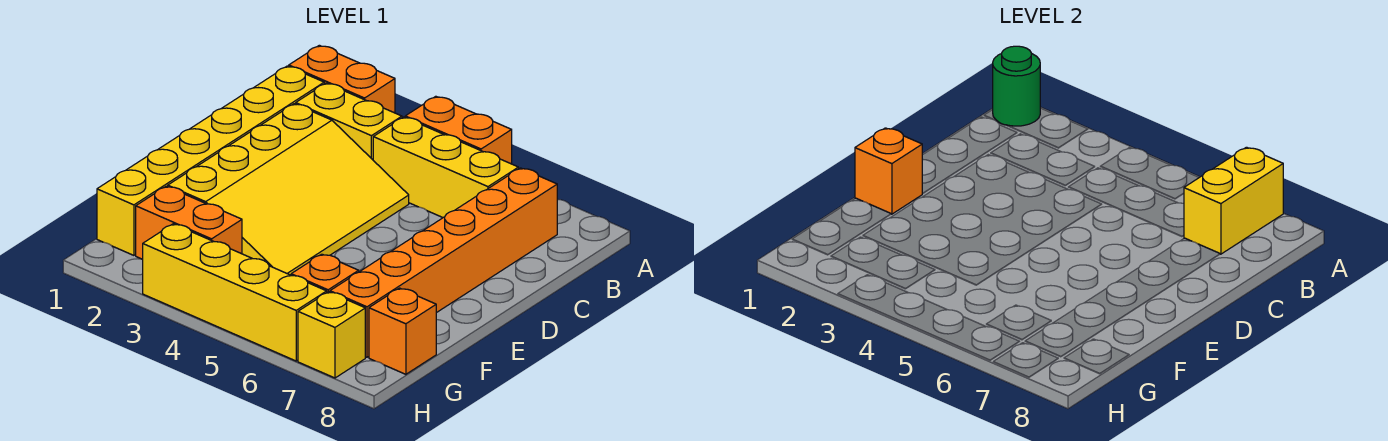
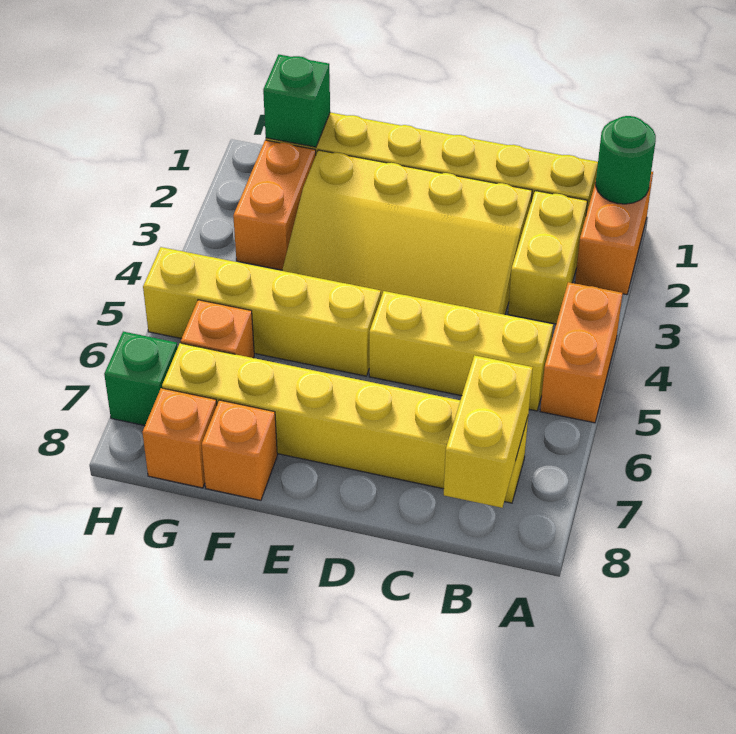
yellow brick A7:B7 level 2 -> yellow brick B7:B8 level 2
yellow brick B4:B6 level 1 -> yellow brick B5:D5 level 1
orange brick B7:G7 level 1 -> yellow brick B7:G7 level 1
orange brick E1 level 2 -> orange brick F8 level 1
none -> green brick G1 level 2
yellow brick H3:H6 level 1 -> yellow brick E5:H5 level 1
yellow brick H7 level 1 -> green brick H7 level 1

